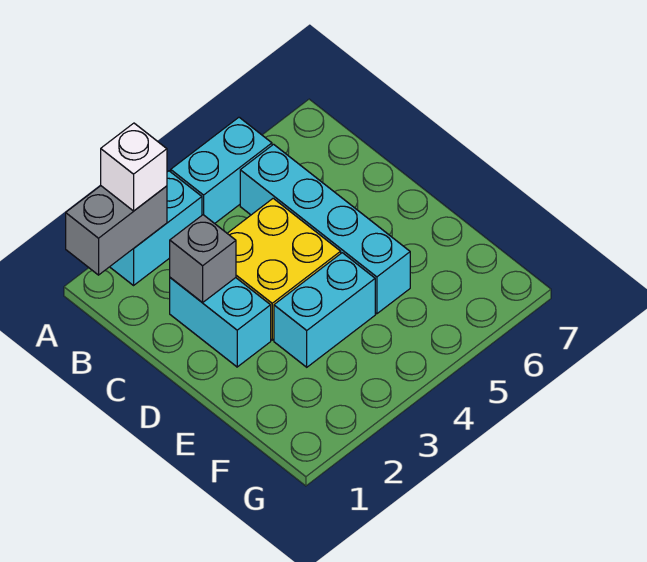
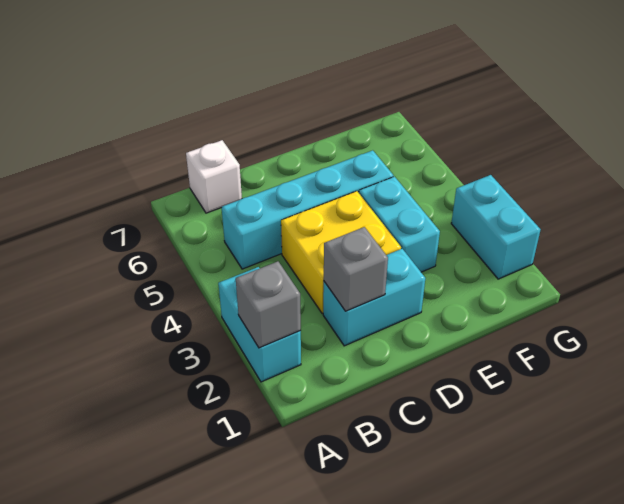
grey brick A1:A2 level 2 -> grey brick A2 level 2
white brick A2 level 3 -> white brick B7 level 1
cyan brick A4:A5 level 1 -> cyan brick G2:G3 level 1

